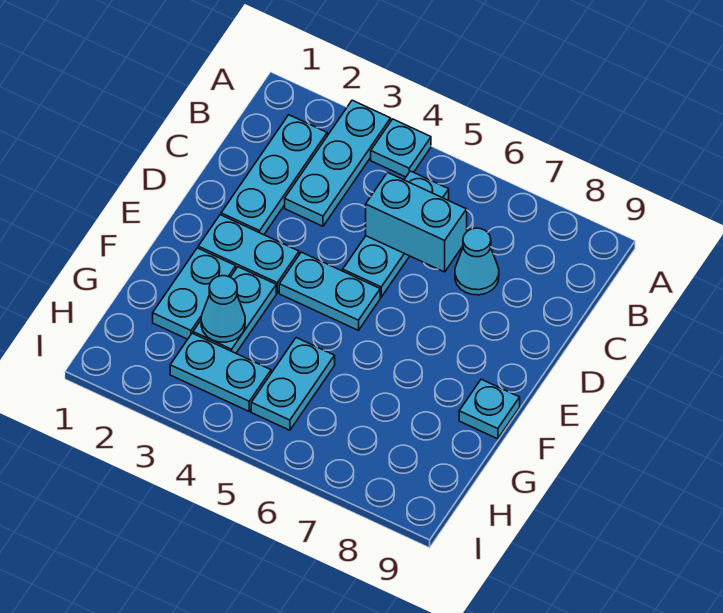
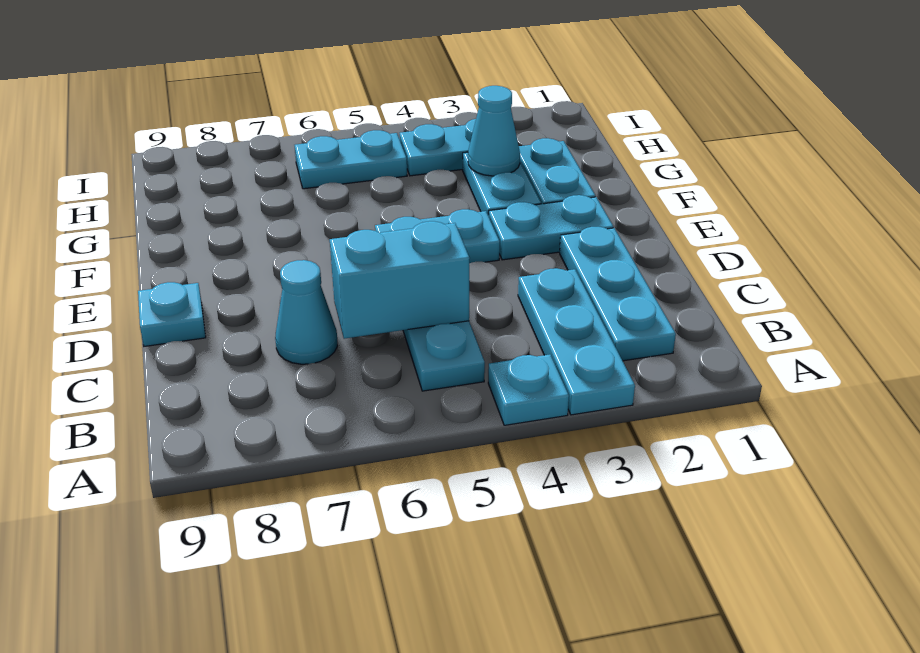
cyan plate F9 level 1 -> cyan plate D9 level 1
cyan plate G5:H5 level 1 -> cyan plate H5:H6 level 1

